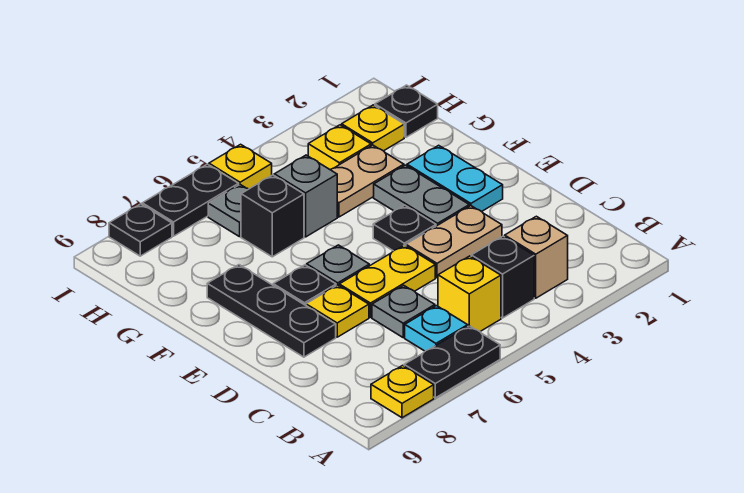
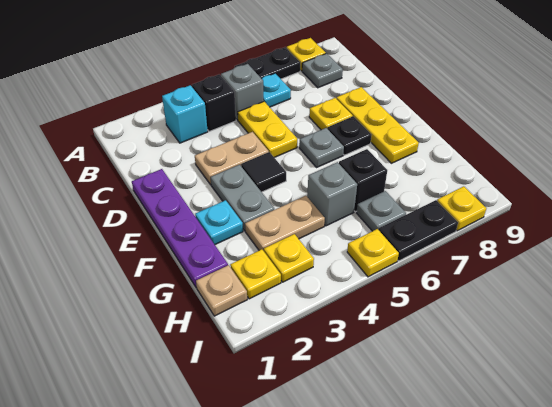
tan brick B3 level 1 -> cyan brick B3 level 1
yellow brick B5 level 1 -> grey brick B5 level 1
grey plate C6 level 1 -> grey plate B8 level 1
none -> purple plate D1:G1 level 1
yellow plate D5:D6 level 1 -> yellow plate C5:D5 level 1
black plate D8:F8 level 1 -> yellow plate D8:F8 level 1
cyan plate E2:F2 level 1 -> cyan plate F2 level 1
black plate E4 level 1 -> black tile E4 level 1
black plate H1 level 1 -> tan plate H1 level 1
black plate I8 level 1 -> yellow plate I8 level 1

